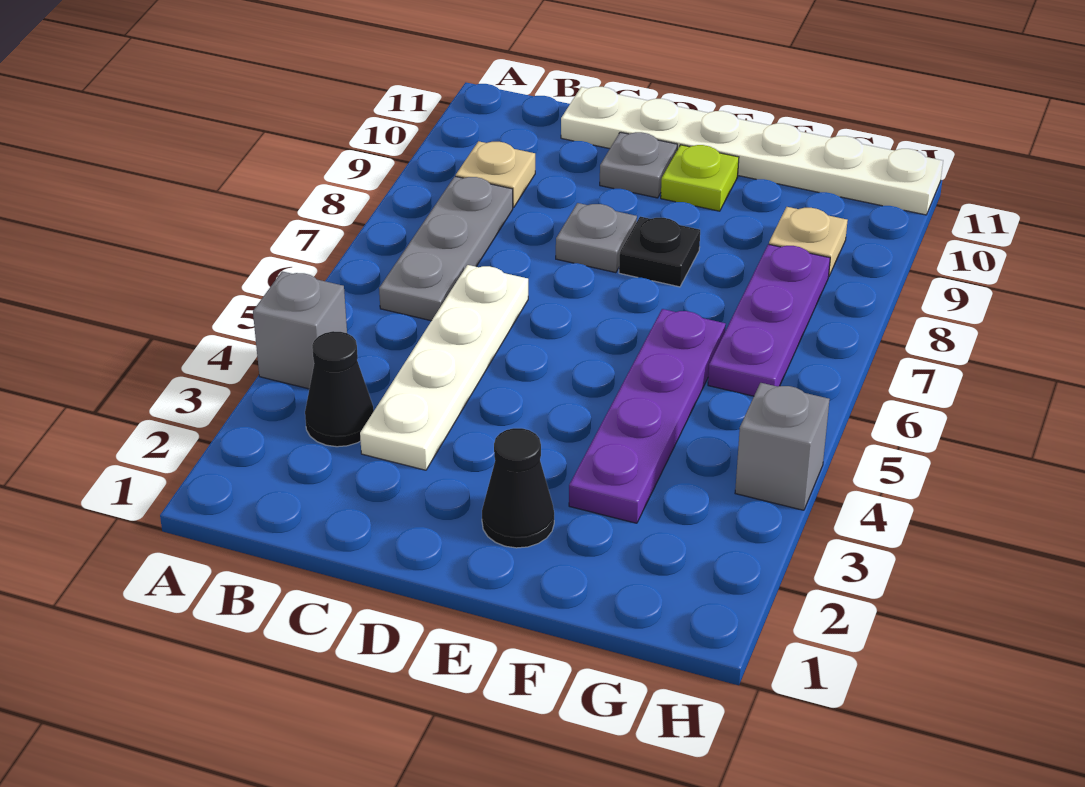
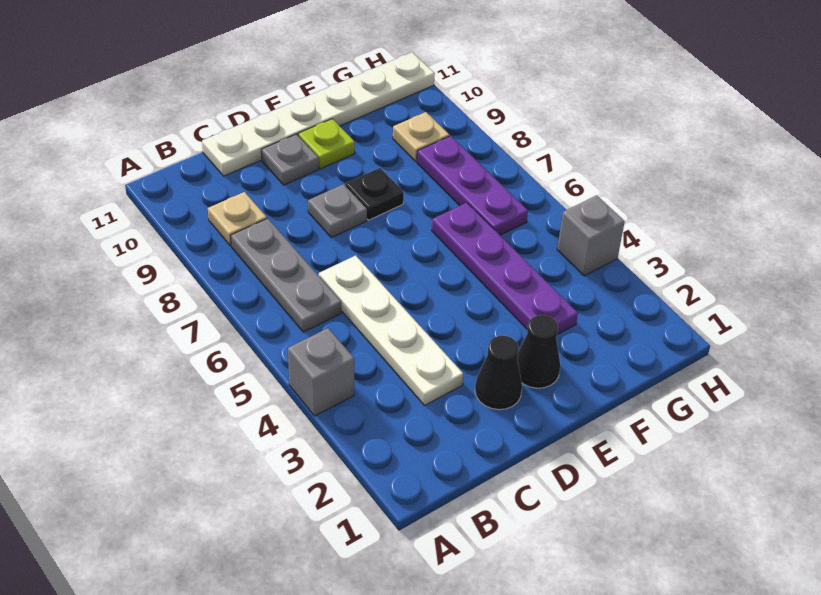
black cone B3 level 1 -> black cone D2 level 1

